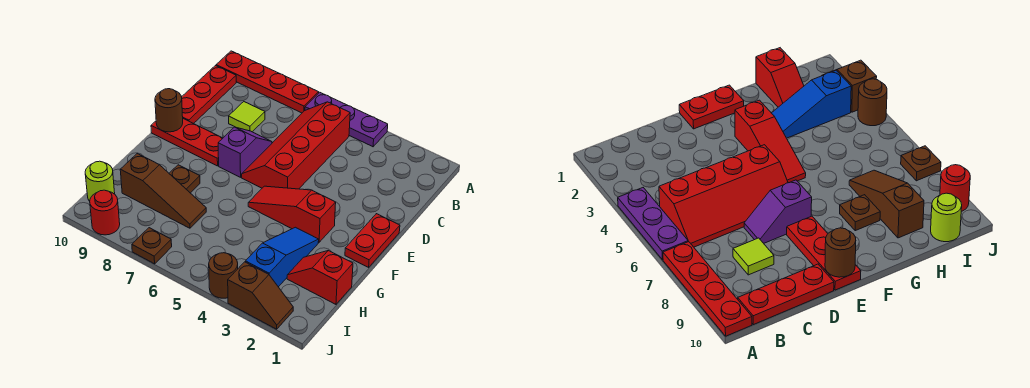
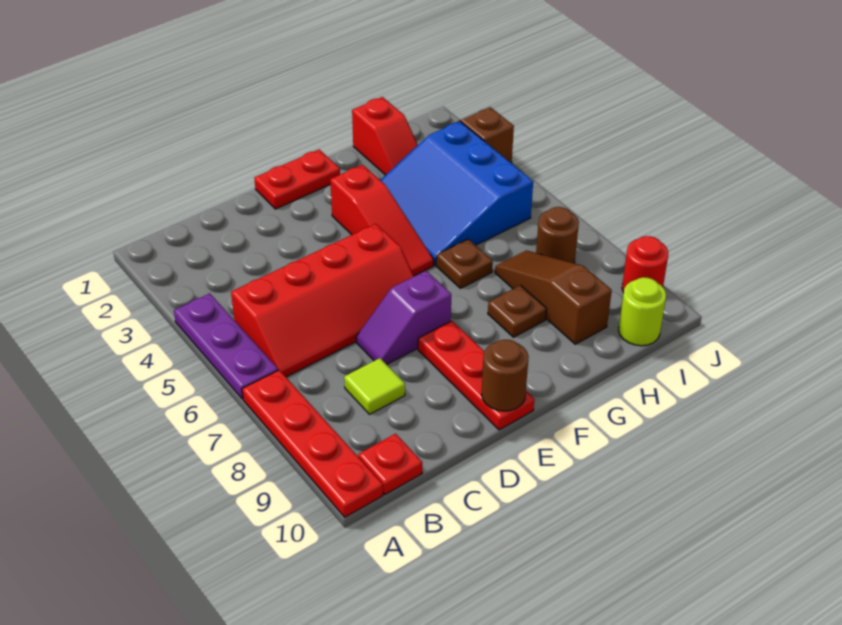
red plate B10:D10 level 1 -> red plate B10 level 1
blue slope G3:I3 level 1 top I -> blue slope G3:I5 level 1 top I
brown round brick J4 level 1 -> brown round brick I7 level 1
brown plate J7 level 1 -> brown plate G6 level 1

